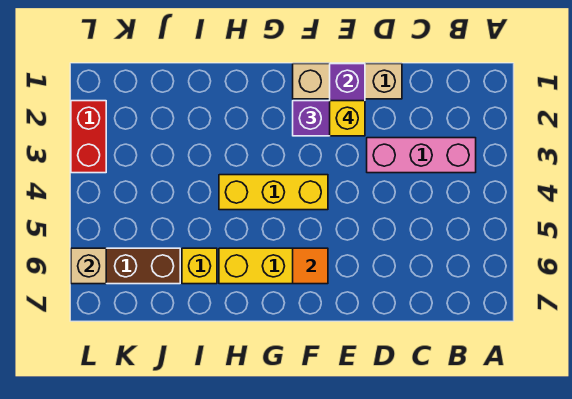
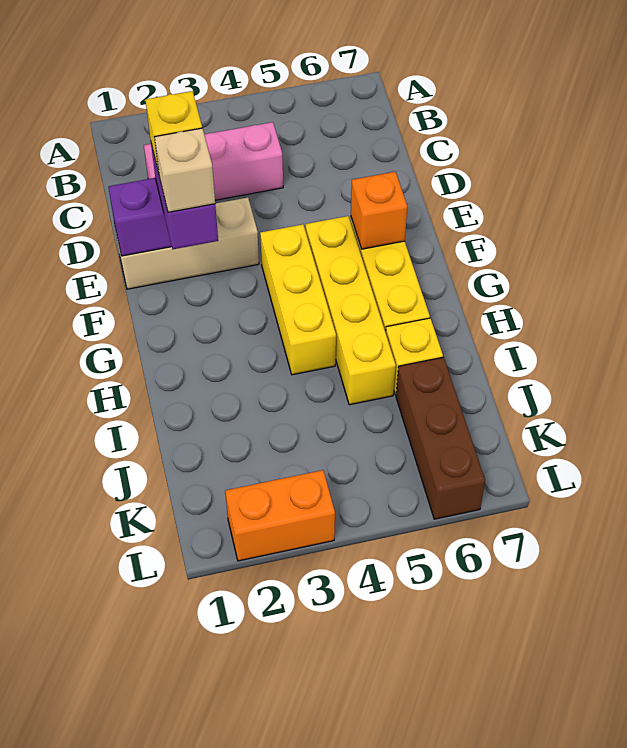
pink brick B3:D3 level 1 -> pink brick C2:C4 level 1
tan brick D1:F1 level 1 -> tan brick E1:E3 level 1
none -> yellow brick F5:I5 level 1
orange tile F6 level 2 -> orange brick F6 level 2
red brick L2:L3 level 1 -> orange brick L2:L3 level 1
tan brick L6 level 2 -> tan brick F2 level 4

